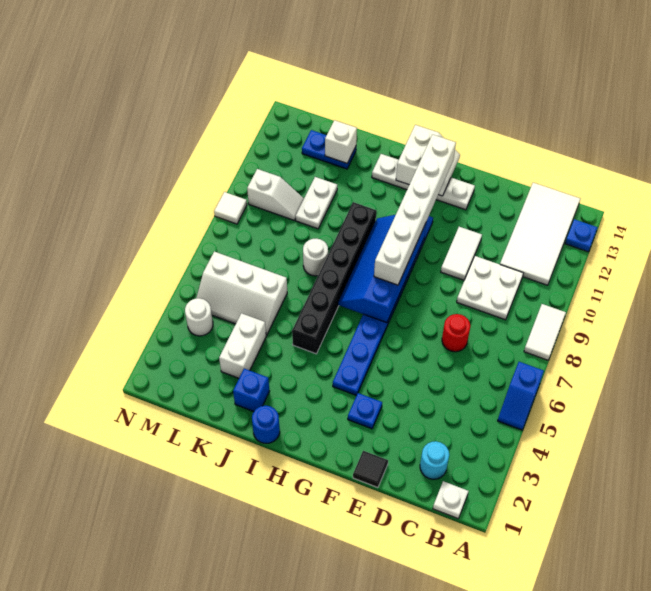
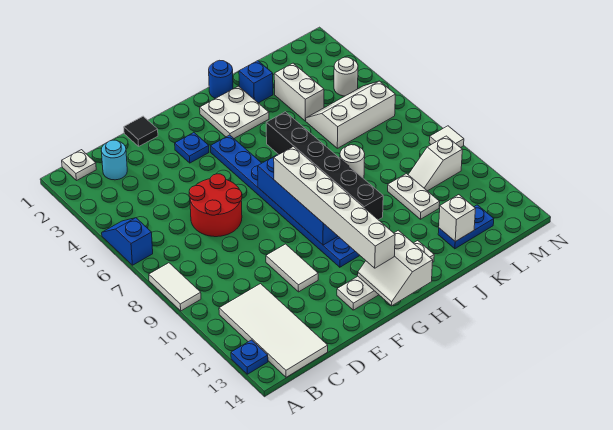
white plate C9:D10 level 1 -> white plate H2:I3 level 1
red round brick D7 level 1 -> red round brick D6:E7 level 1

